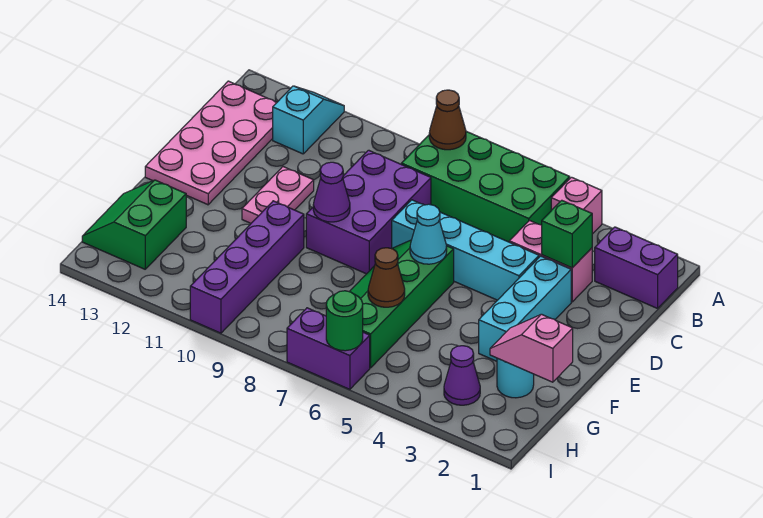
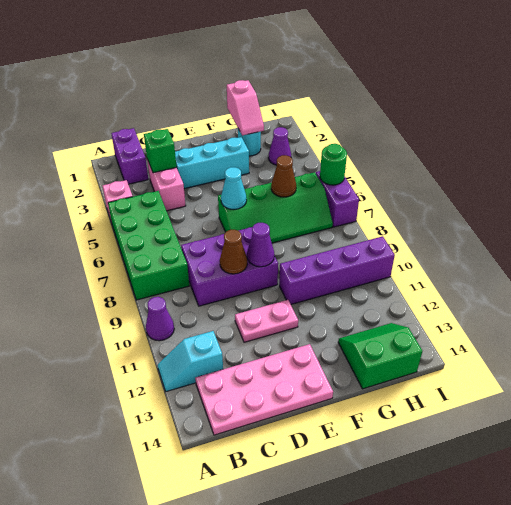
brown cone A8 level 2 -> brown cone D9 level 2
none -> purple cone A10 level 1
cyan brick D4:D7 level 1 -> none
green slope G13:H14 level 1 top 13 -> green slope G13:H14 level 1 top 14

